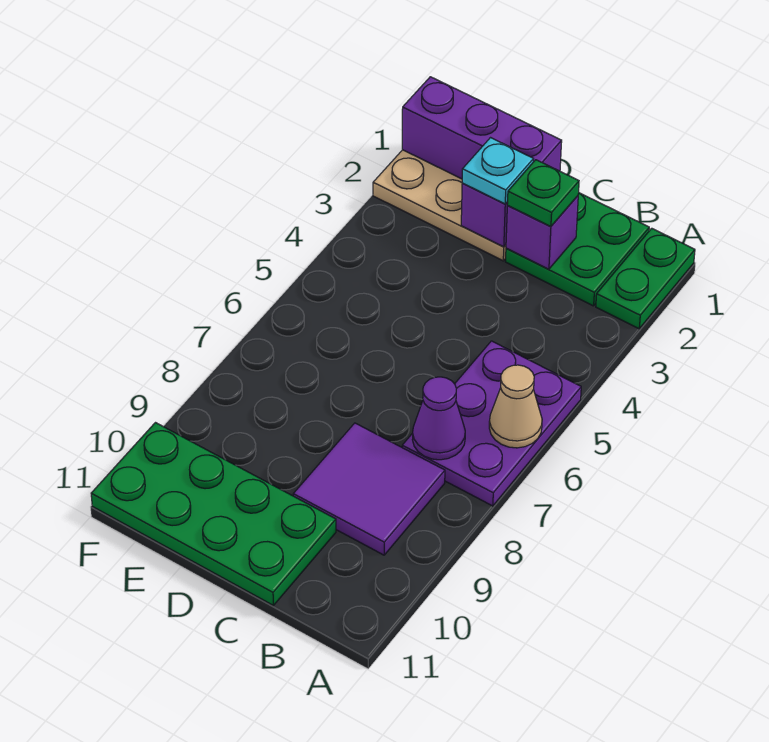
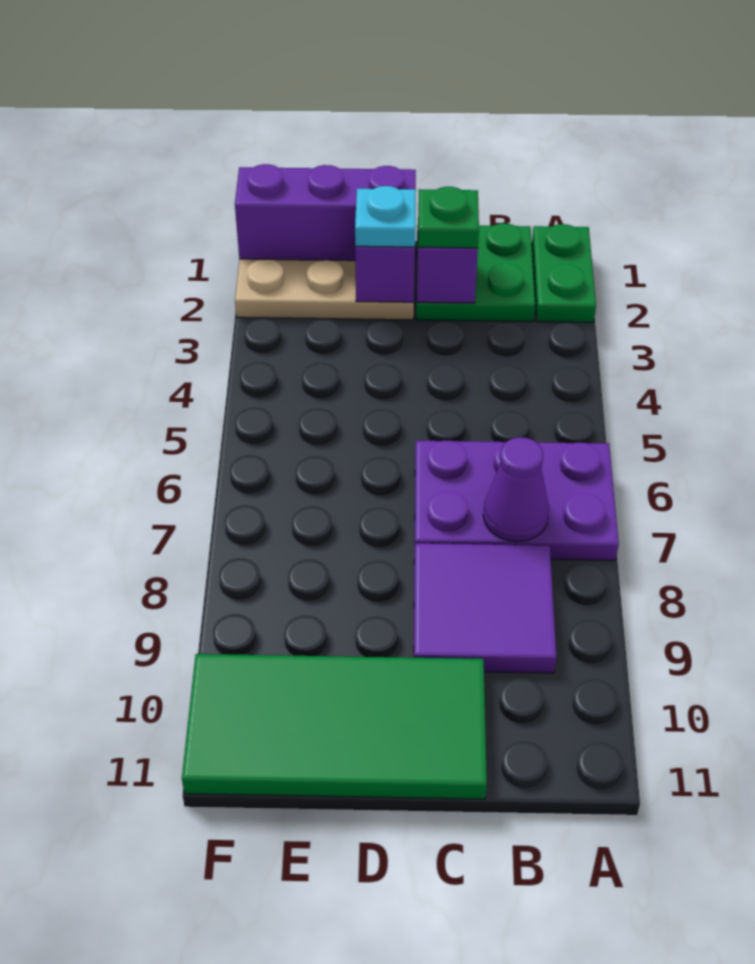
purple plate A5:B7 level 1 -> purple plate A6:C7 level 1
tan cone A6 level 2 -> none
green plate C10:F11 level 1 -> green tile C10:F11 level 1

